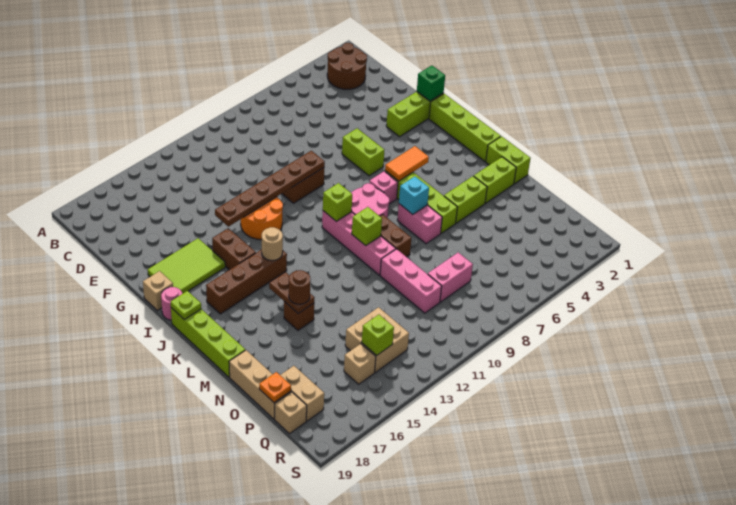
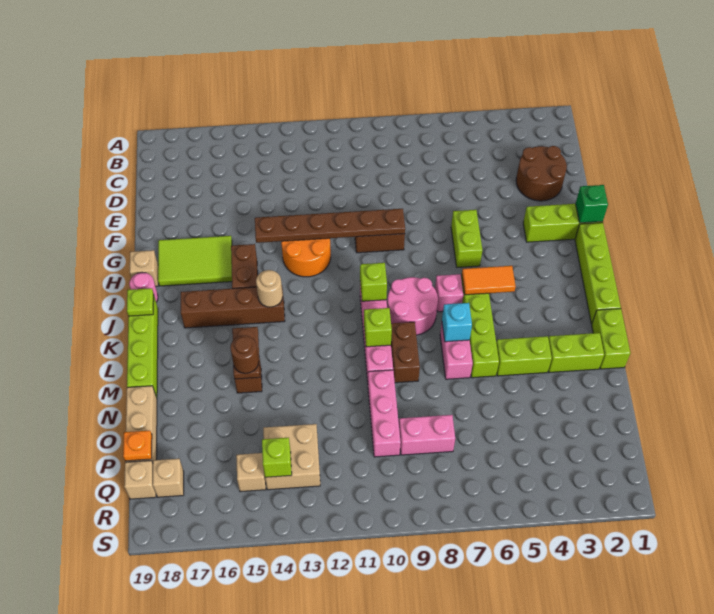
brown round brick B2:C3 level 1 -> brown round brick D2:E3 level 1
tan brick P18:Q18 level 1 -> tan brick Q18 level 1

